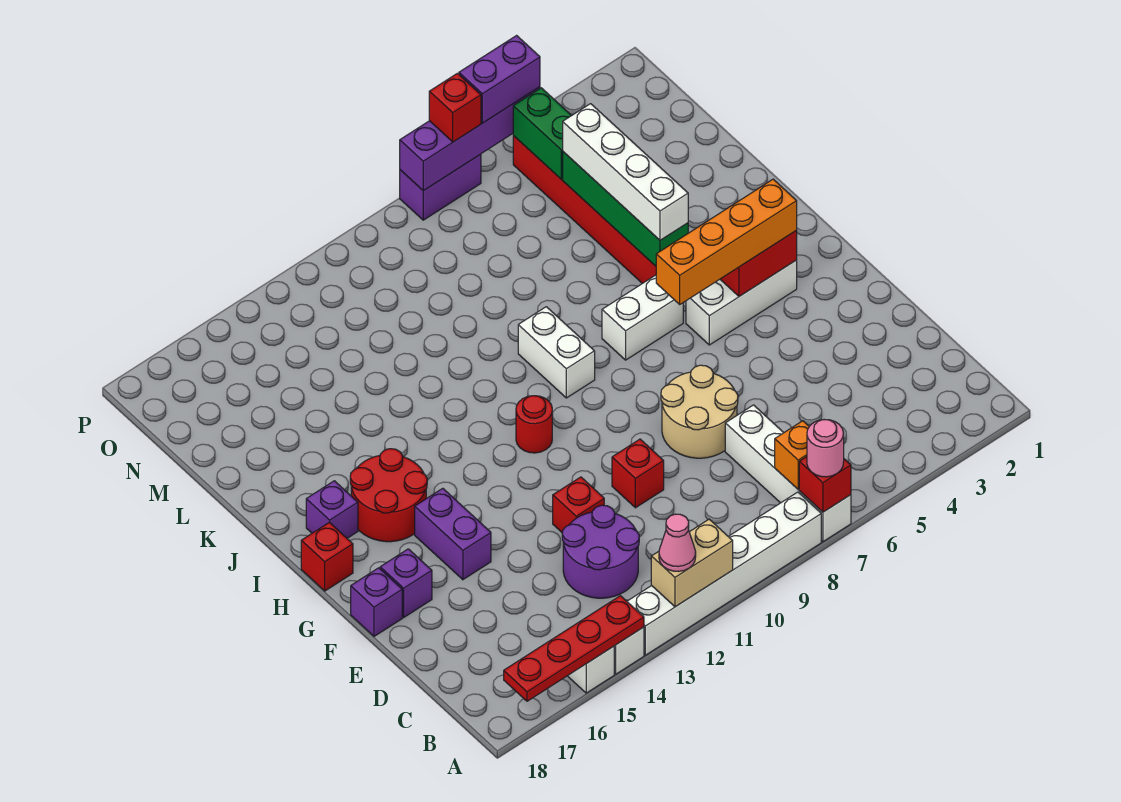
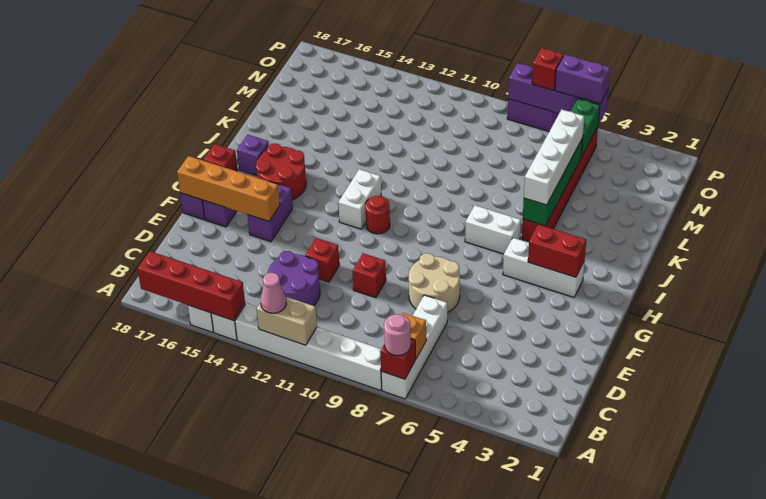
red plate A14:A17 level 2 -> red brick A14:A17 level 2
orange brick H3:H6 level 3 -> orange brick F15:F18 level 2
white brick I9:J9 level 1 -> white brick H12:I12 level 1

